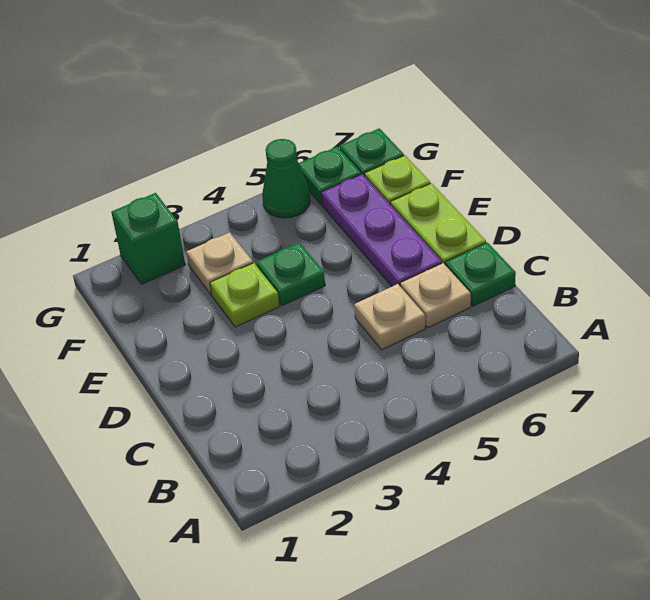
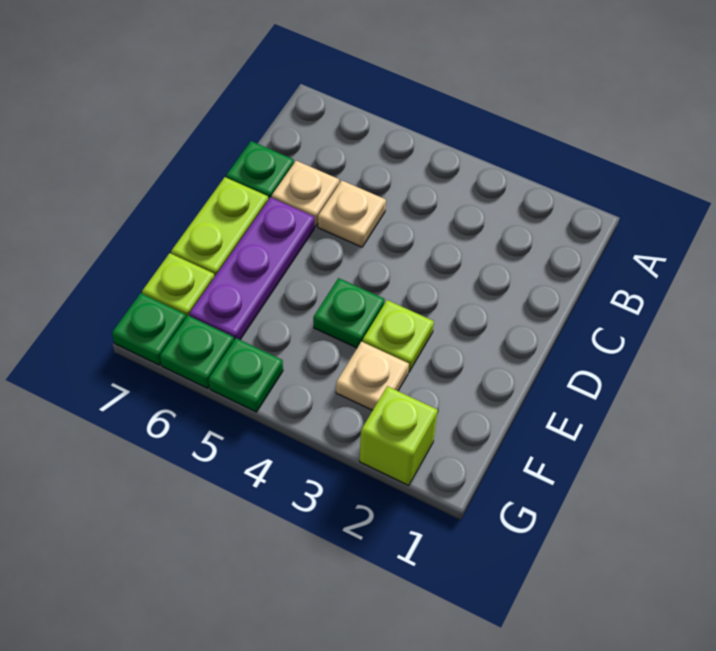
green brick G2 level 1 -> lime brick G2 level 1
green cone G5 level 1 -> green plate G5 level 1

